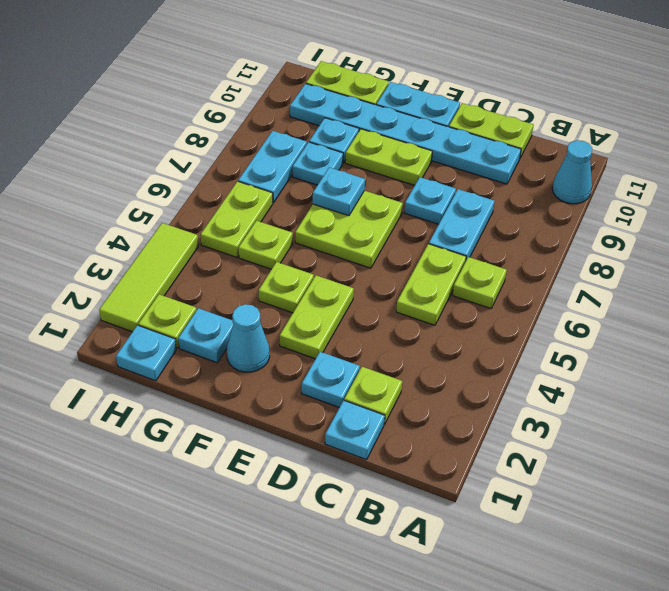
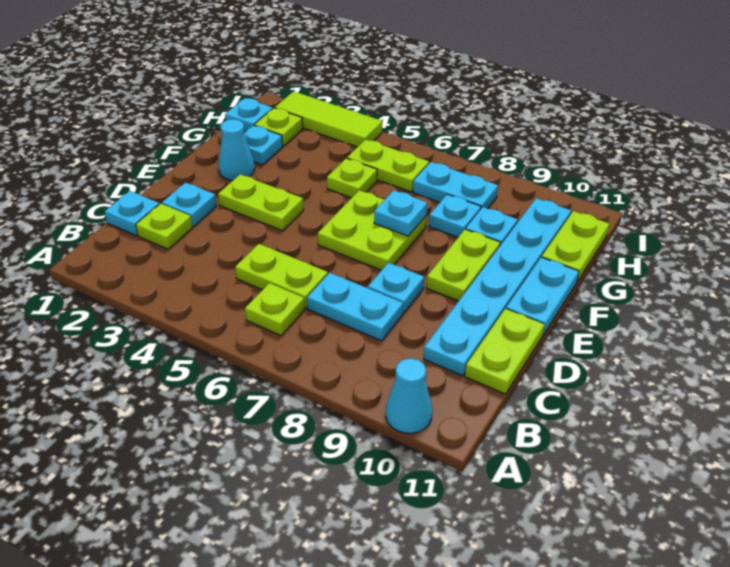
lime plate F4 level 1 -> none

